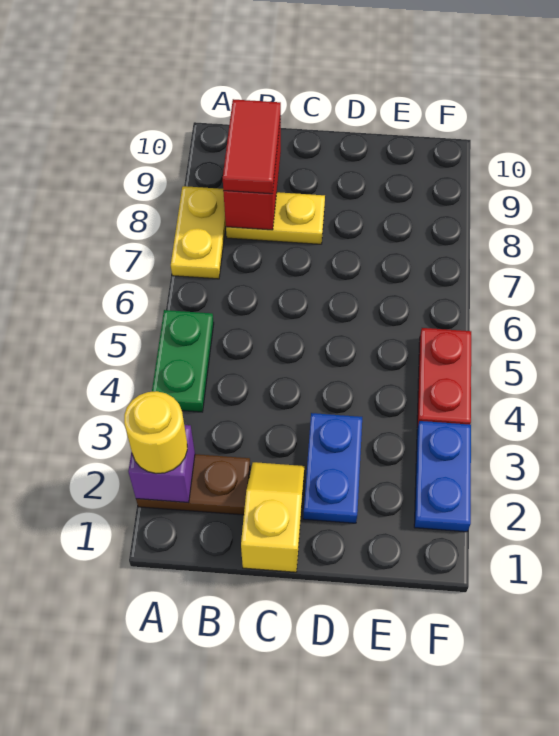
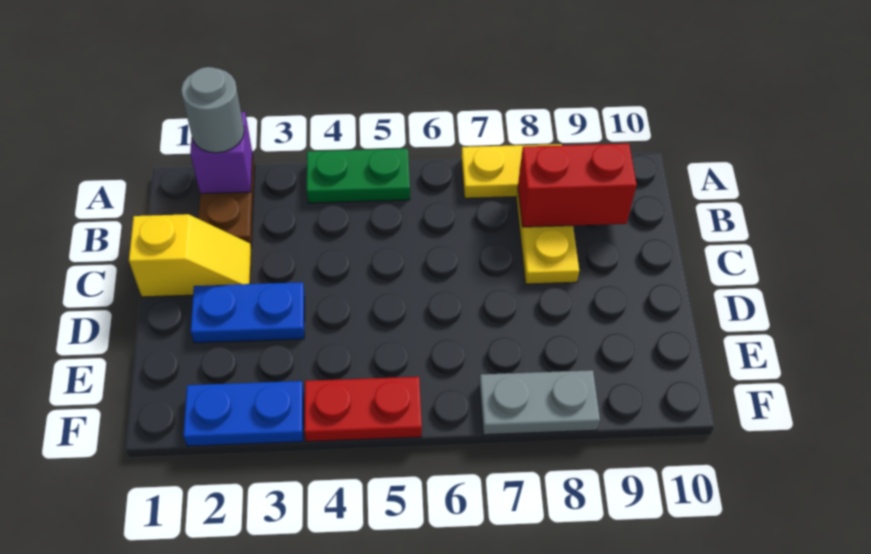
yellow round brick A2 level 3 -> grey round brick A2 level 3
red tile B8:B9 level 3 -> none
none -> grey plate F7:F8 level 1

